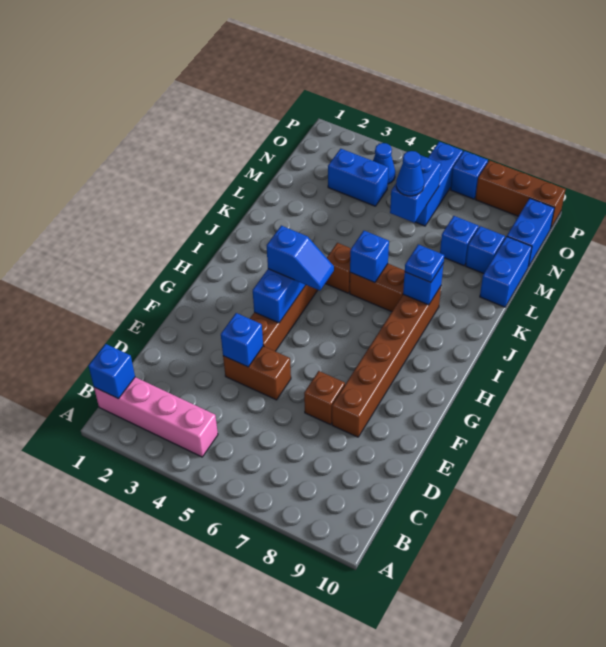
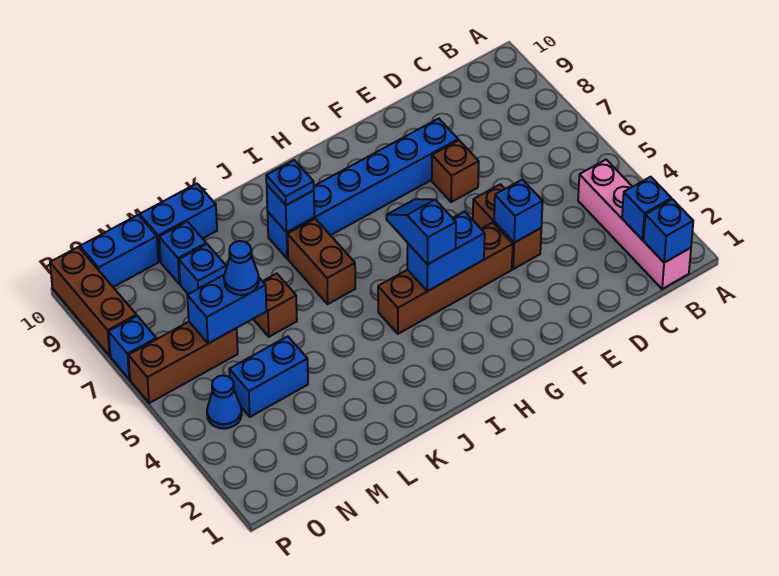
brown brick E8:J8 level 1 -> blue brick E8:J8 level 1
brown brick J5 level 1 -> brown brick L6 level 1
blue brick J6 level 2 -> blue brick B2 level 2
blue brick N3:N4 level 1 -> blue brick M4:N4 level 1
blue brick N6:P6 level 1 -> brown brick N6:P6 level 1

